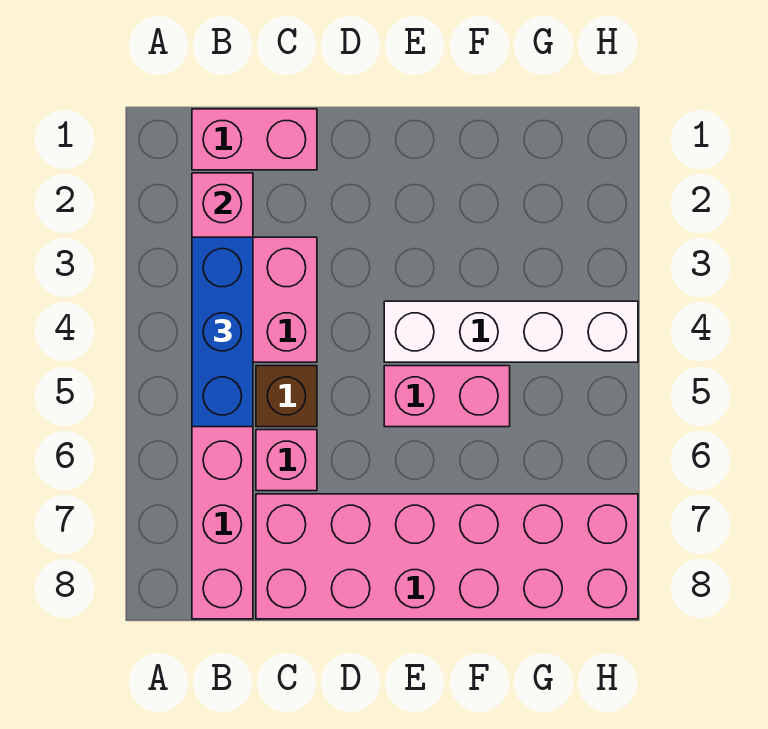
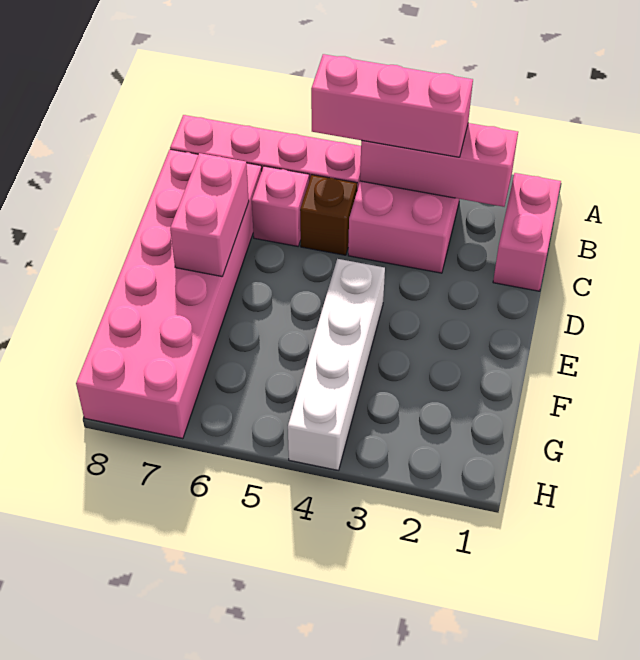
blue brick B3:B5 level 3 -> pink brick B3:B5 level 3
pink brick E5:F5 level 1 -> pink brick D7:E7 level 2

